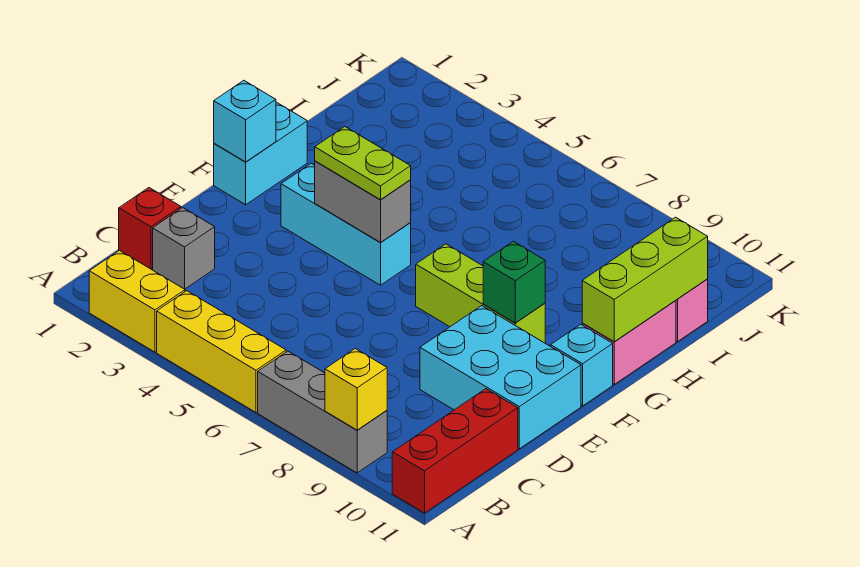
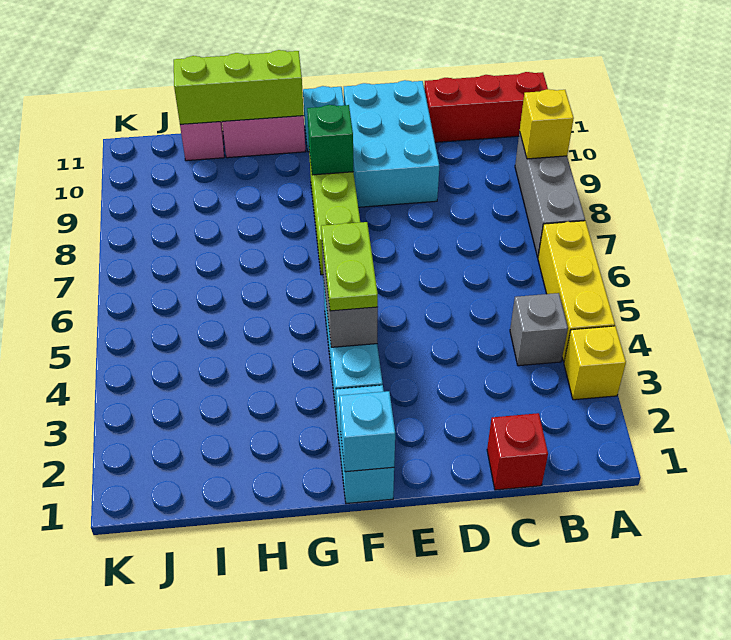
yellow brick A2:A3 level 1 -> yellow brick A3 level 1
grey brick C2 level 1 -> grey brick B4 level 1
cyan brick F1:G1 level 1 -> cyan brick F1:F2 level 1

